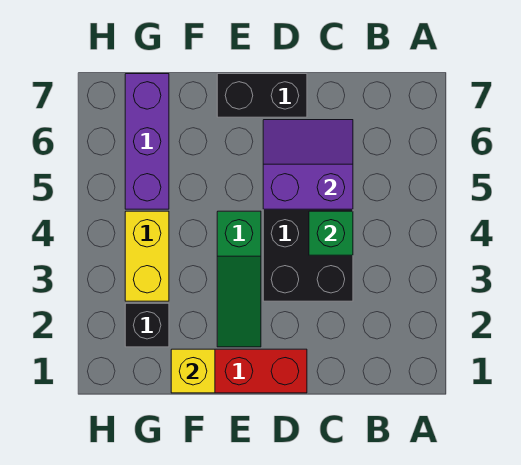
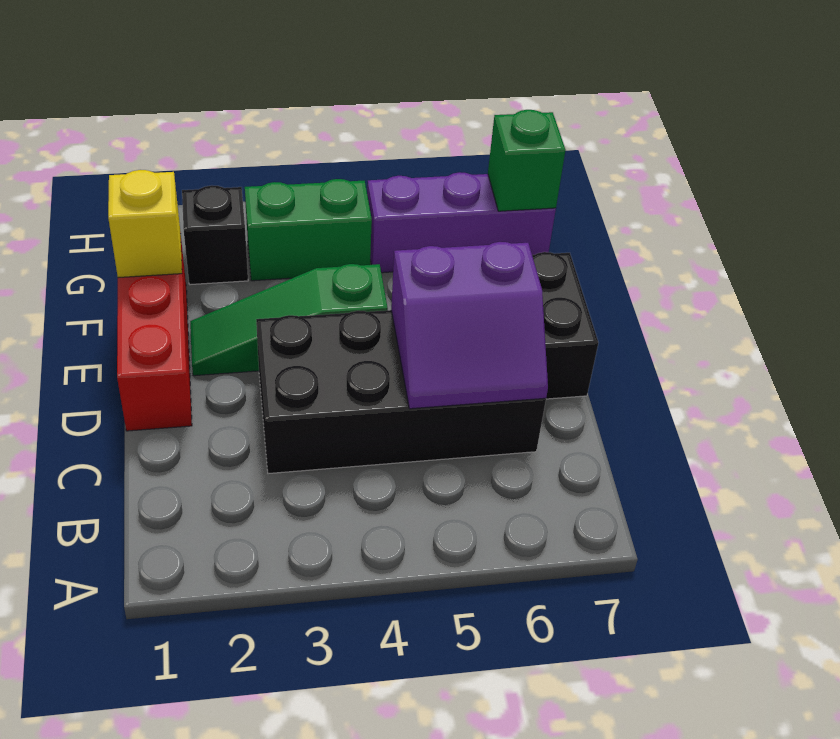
green brick C4 level 2 -> green brick G7 level 2
purple slope C5:D6 level 2 top 5 -> purple slope C5:D6 level 2 top D
yellow brick G3:G4 level 1 -> green brick G3:G4 level 1

